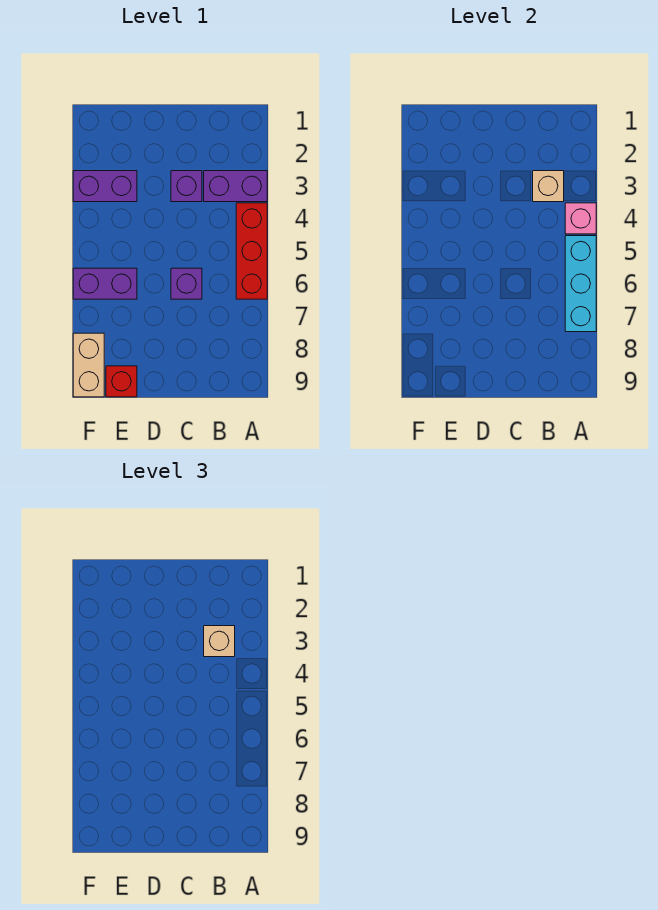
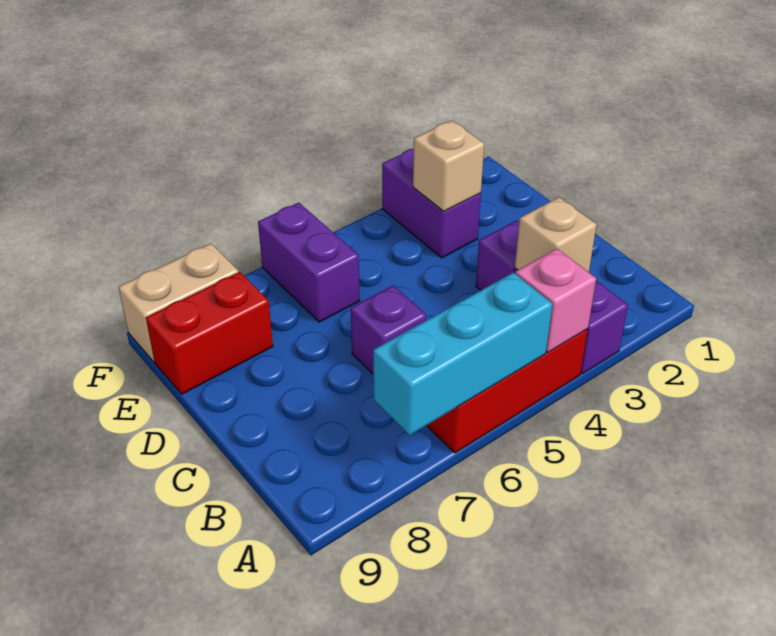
tan brick B3 level 3 -> tan brick E3 level 2
red brick E9 level 1 -> red brick E8:E9 level 1

